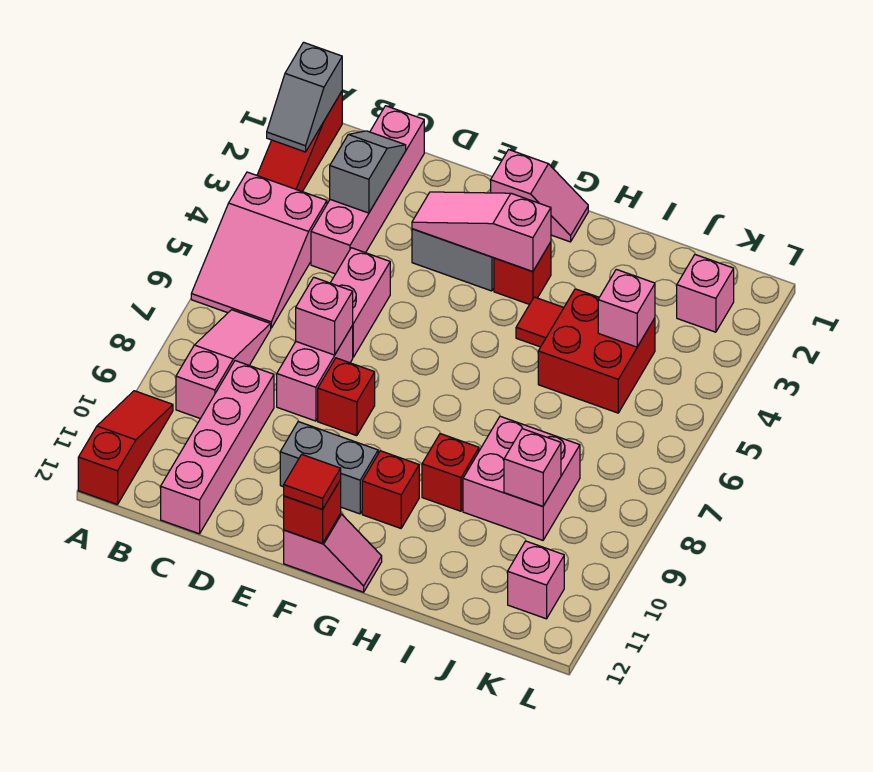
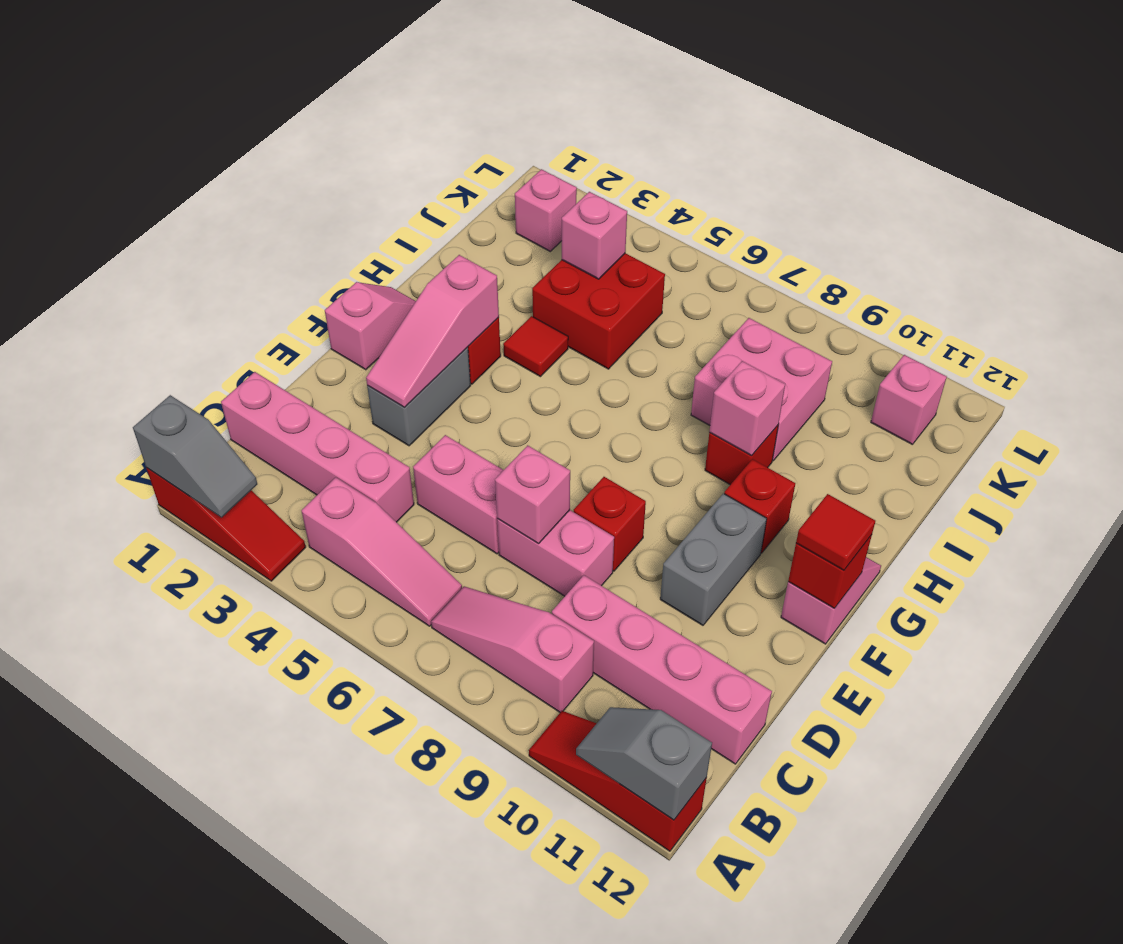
pink slope A4:B6 level 1 top 4 -> pink slope B4:B6 level 1 top 4
grey slope C2:C3 level 2 top 3 -> grey slope A11:A12 level 2 top 12
pink brick J9 level 2 -> pink brick H9 level 2

